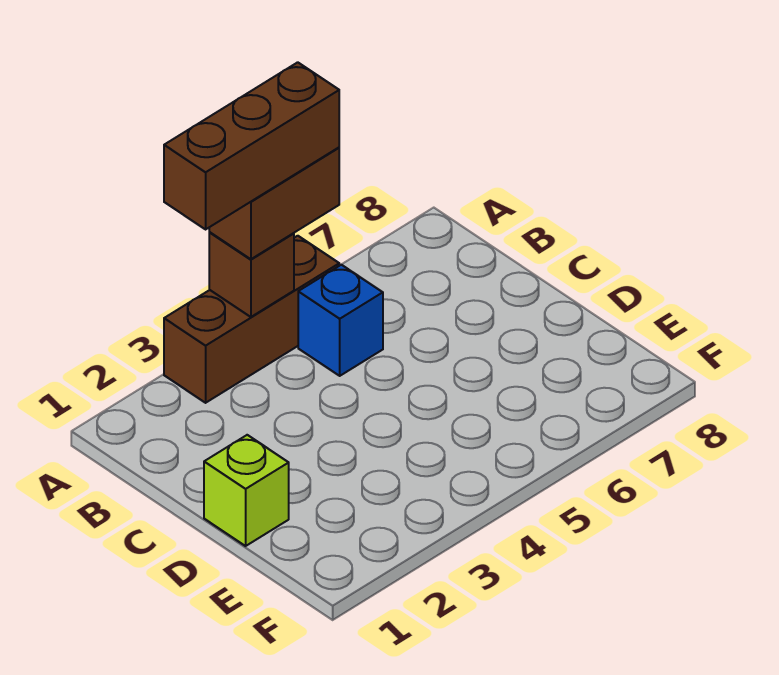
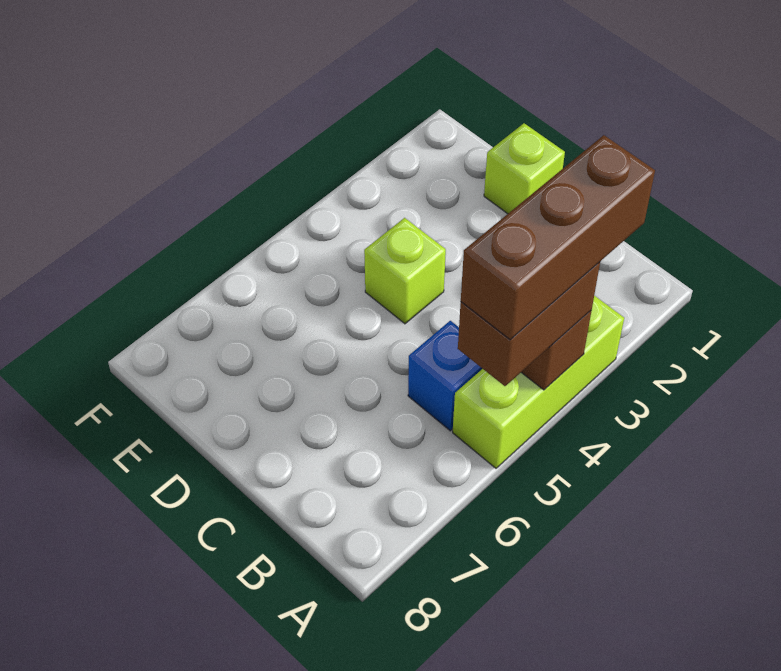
brown brick A3:A5 level 1 -> lime brick A3:A5 level 1
none -> lime brick D4 level 1

